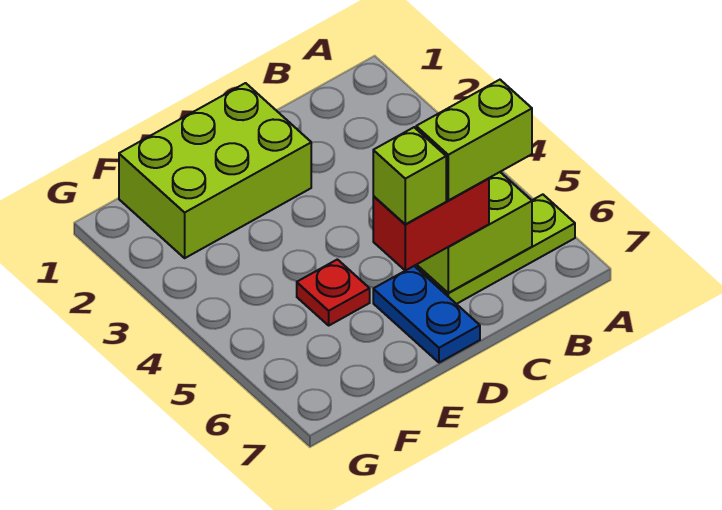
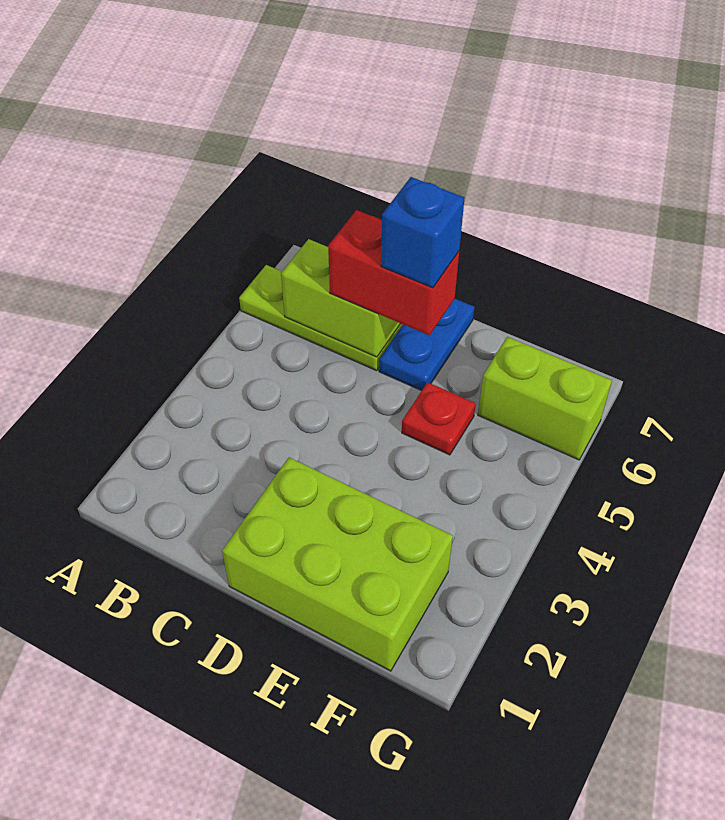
lime brick B6:C6 level 4 -> lime brick F6:G6 level 1
lime brick D6 level 4 -> blue brick D6 level 4

